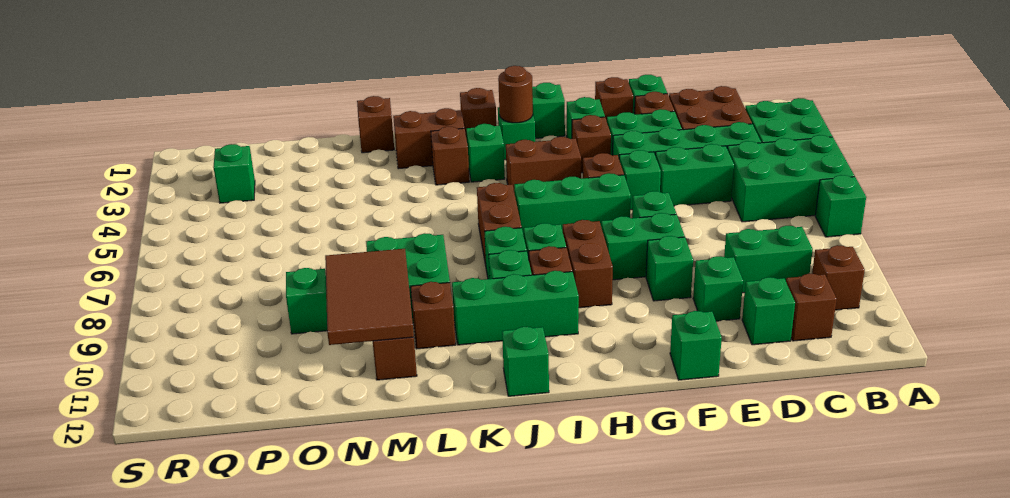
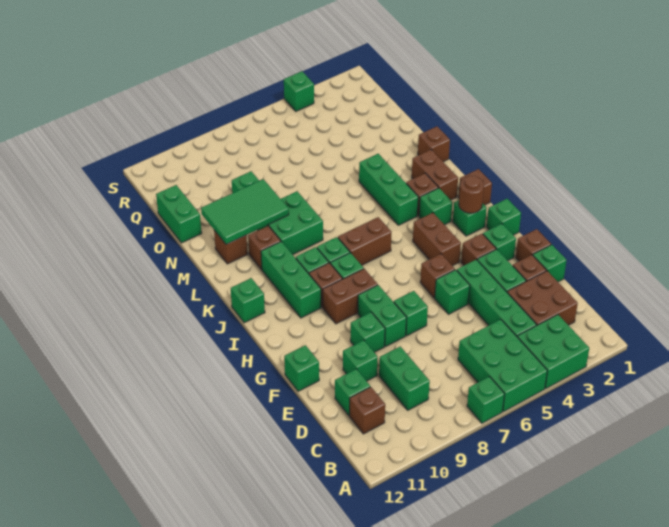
brown brick B10 level 1 -> none
green brick D5:E5 level 1 -> green brick O12:P12 level 1
green brick G6:I6 level 1 -> green brick K4:M4 level 1
brown tile M9:N11 level 2 -> green tile M9:N11 level 2
green brick Q3 level 1 -> green brick S4 level 1

